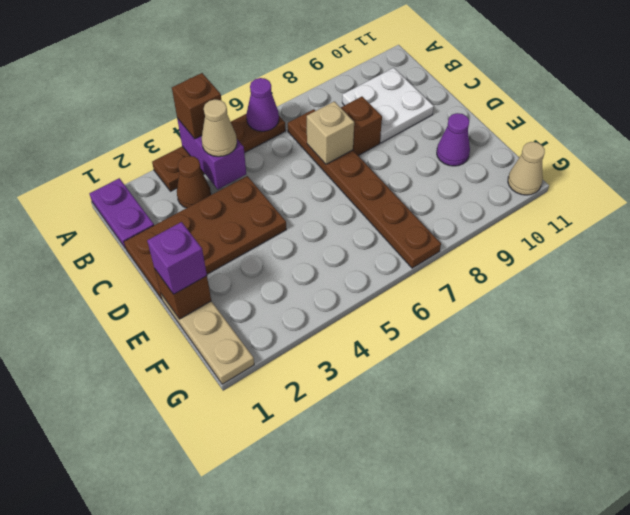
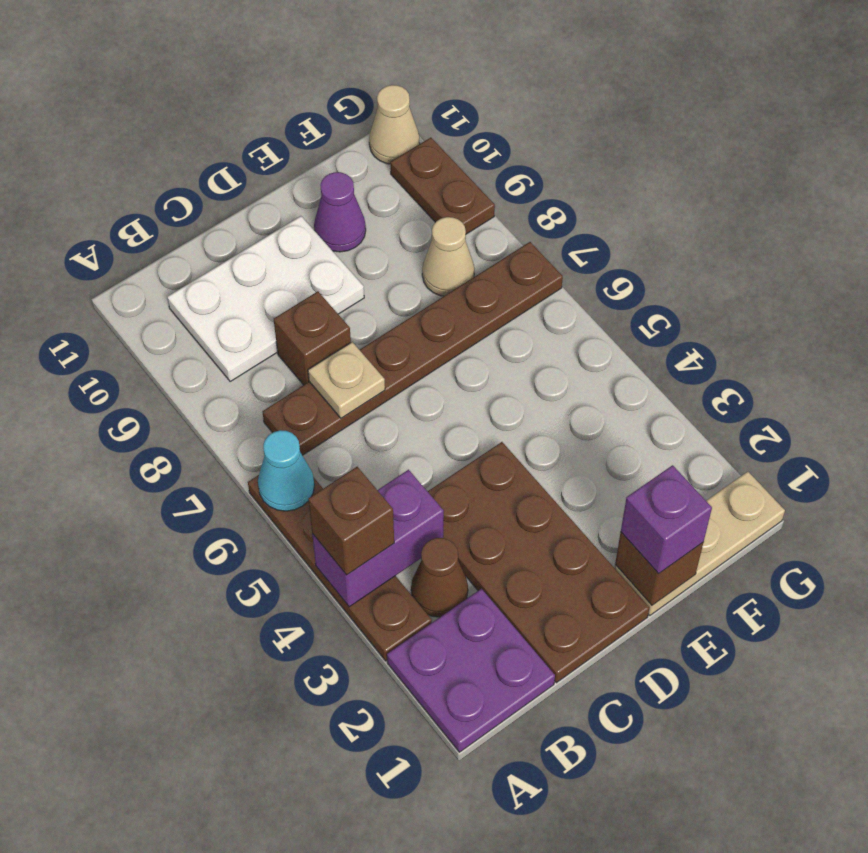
purple plate A1:B1 level 1 -> purple plate A1:B2 level 1
purple cone A6 level 2 -> cyan cone A6 level 2
tan cone B4 level 3 -> tan cone F8 level 1
white plate B9:C10 level 1 -> white plate B9:D10 level 1
tan brick C7 level 2 -> tan plate C7 level 2
none -> brown plate G9:G10 level 1

